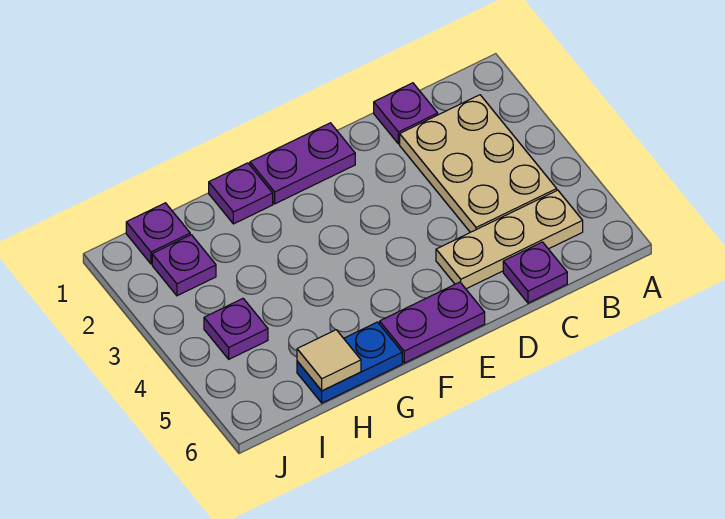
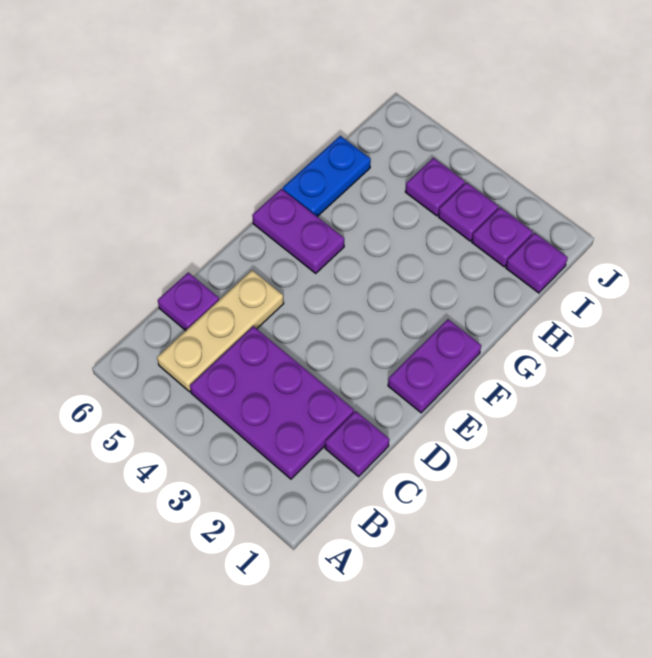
tan plate B2:C4 level 1 -> purple plate B2:C4 level 1
purple plate E6:F6 level 1 -> purple plate F5:F6 level 1
purple plate G1 level 1 -> purple plate I3 level 1
tan tile H6 level 2 -> none

